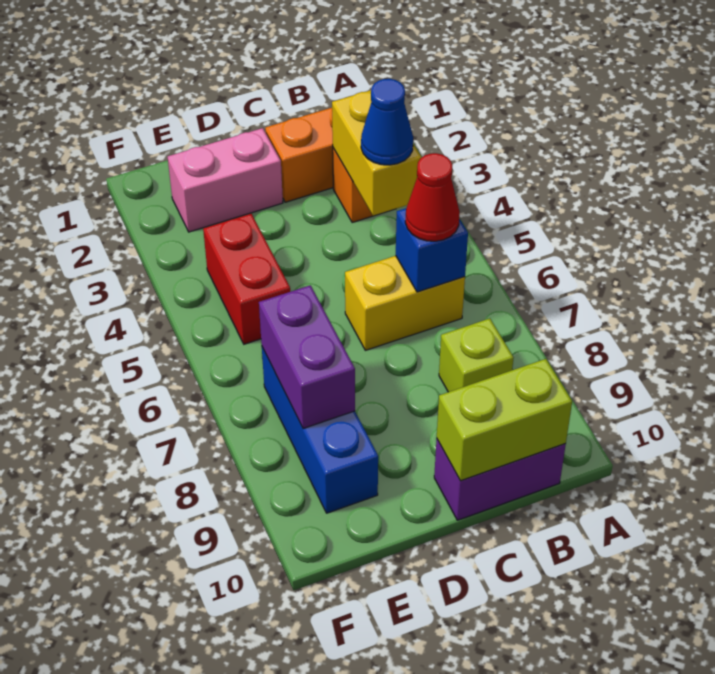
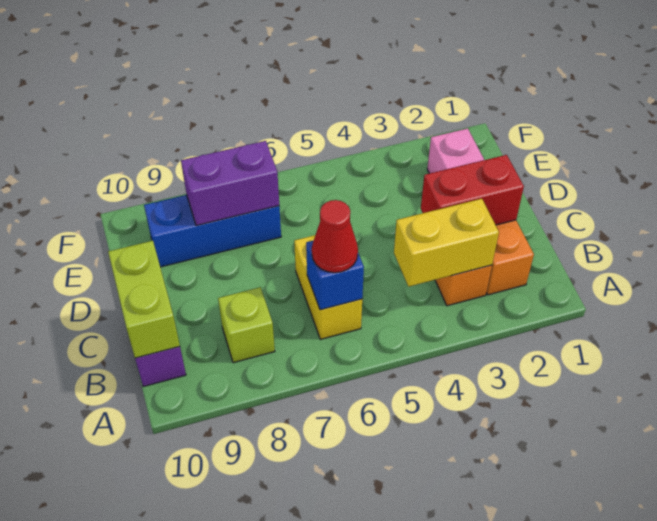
blue cone B4 level 3 -> none
red brick E4:E5 level 1 -> red brick C2:C3 level 2

